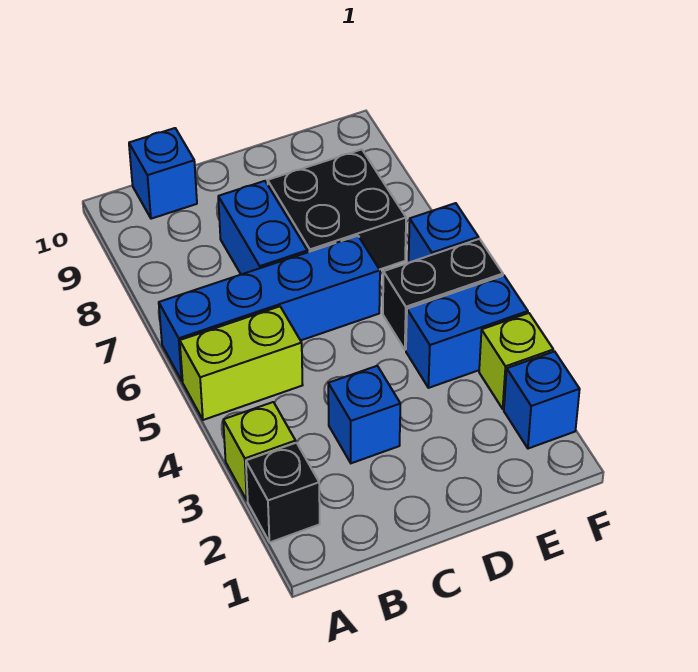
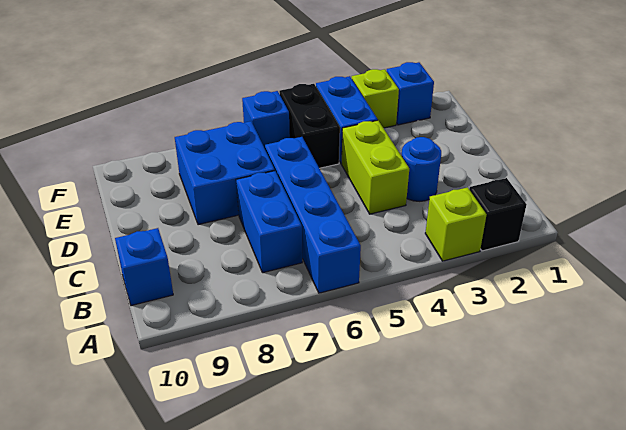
lime brick A5:B5 level 1 -> lime brick C4:D4 level 1
blue brick C3 level 1 -> blue round brick C3 level 1
blue brick C7:C8 level 1 -> blue brick B7:C7 level 1
black brick D7:E8 level 1 -> blue brick D7:E8 level 1

